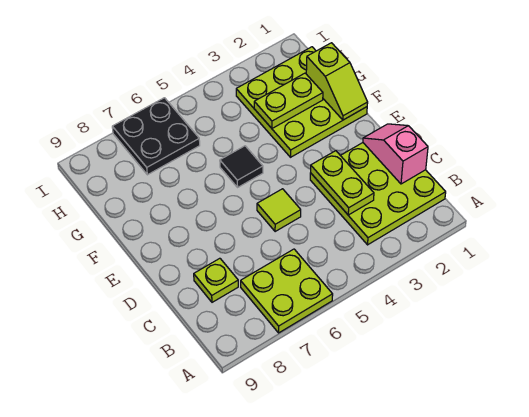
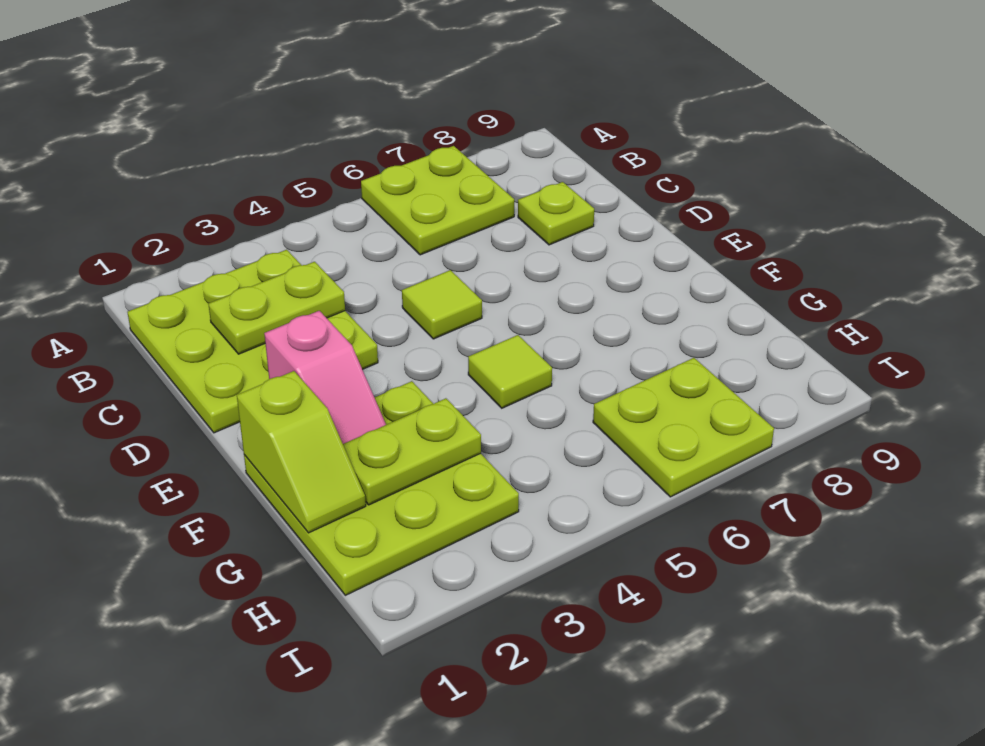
pink slope C1:D1 level 2 top C -> pink slope E2:F2 level 2 top E
lime plate C3:D3 level 2 -> lime plate C2:C3 level 2
lime slope F1:G1 level 2 top G -> lime slope F1:G1 level 2 top F
black tile F5 level 1 -> lime tile F5 level 1
black plate H6:I7 level 1 -> lime plate H6:I7 level 1

